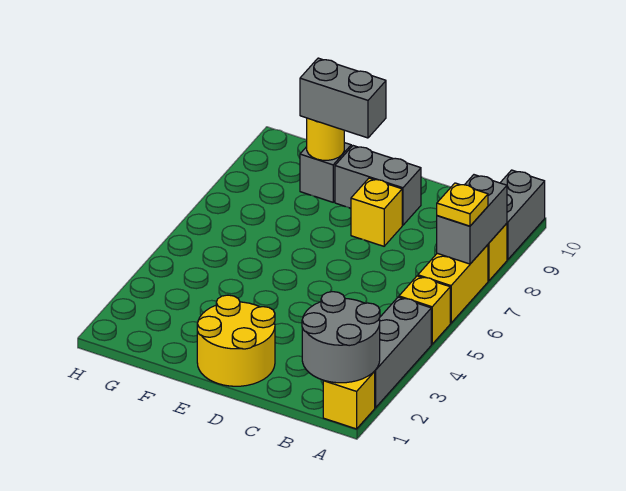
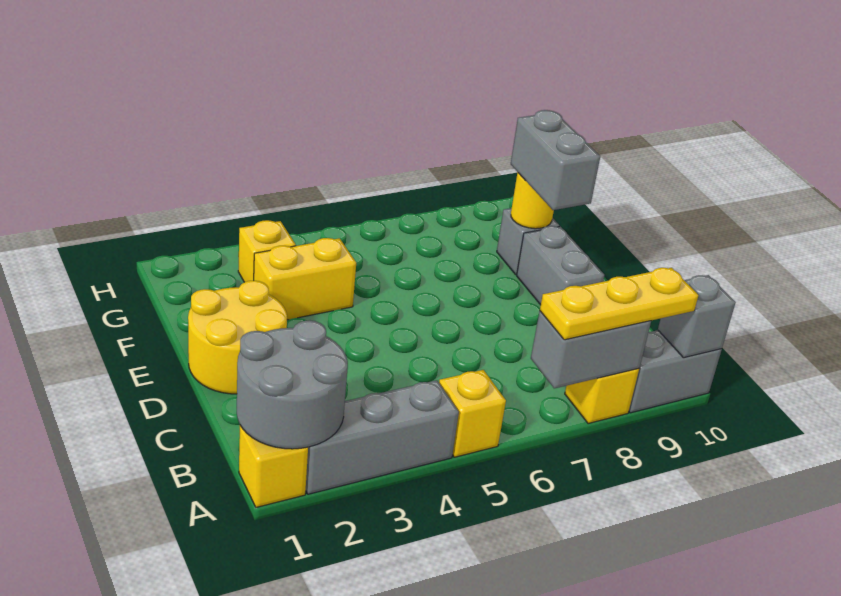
yellow brick A6:A7 level 1 -> yellow brick F3:F4 level 1
yellow plate A7 level 3 -> yellow plate A7:A9 level 3
none -> grey brick A10 level 2
yellow brick D8 level 1 -> yellow brick G3 level 1

